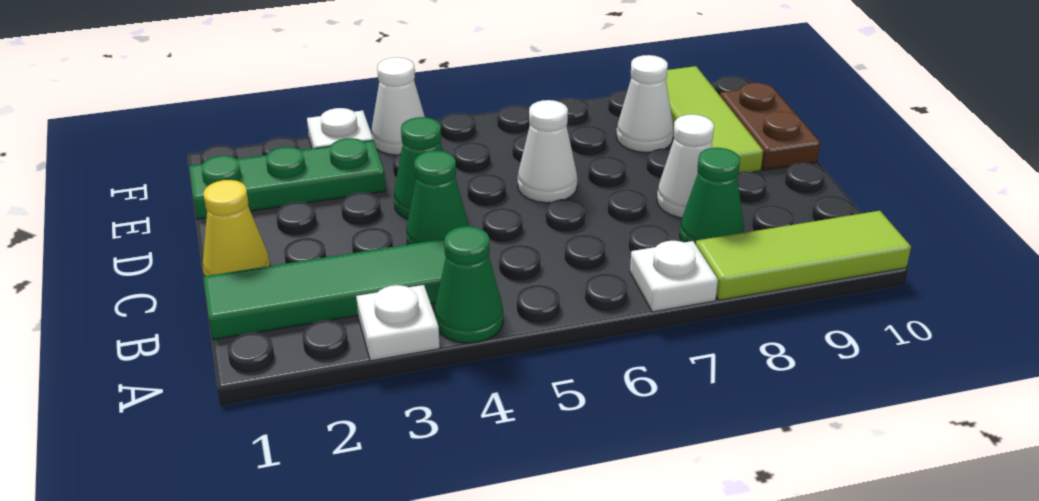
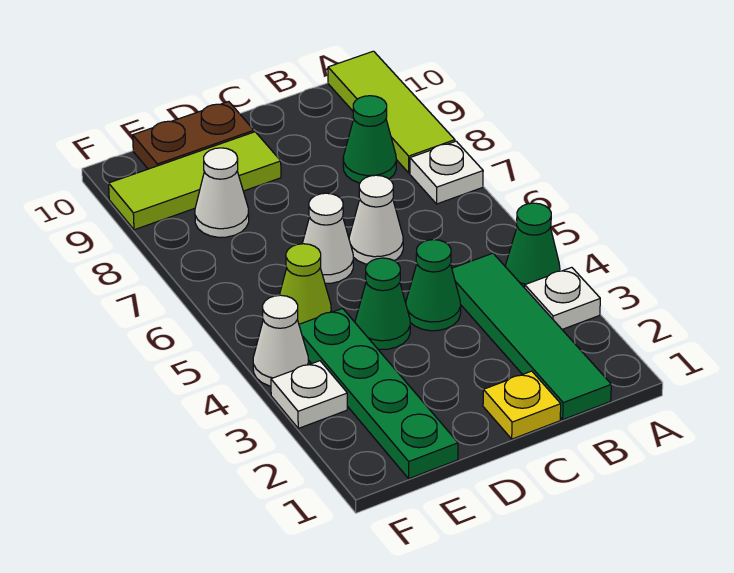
yellow cone C1 level 1 -> yellow plate C1 level 1
white cone C8 level 1 -> white cone C6 level 1
green plate E1:E3 level 1 -> green plate E1:E4 level 1
none -> lime cone E5 level 1

